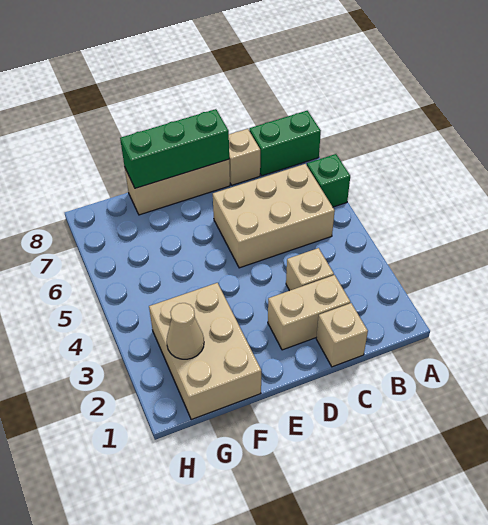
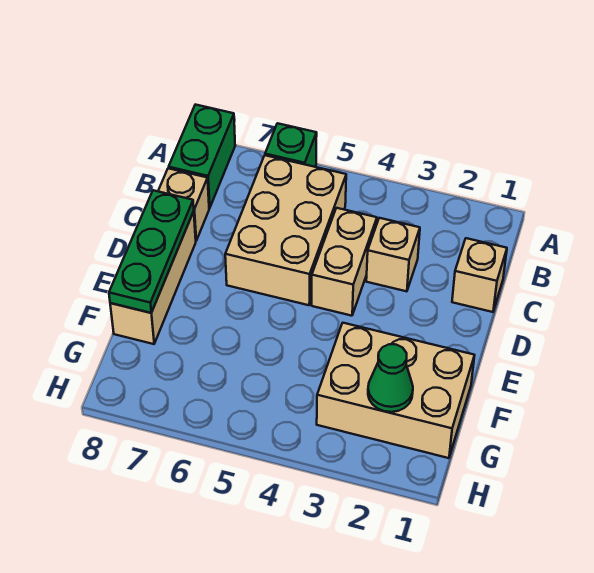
tan brick C2:D2 level 1 -> tan brick C4:D4 level 1
green brick D8:F8 level 2 -> green plate D8:F8 level 2
tan cone G2 level 2 -> green cone G2 level 2

